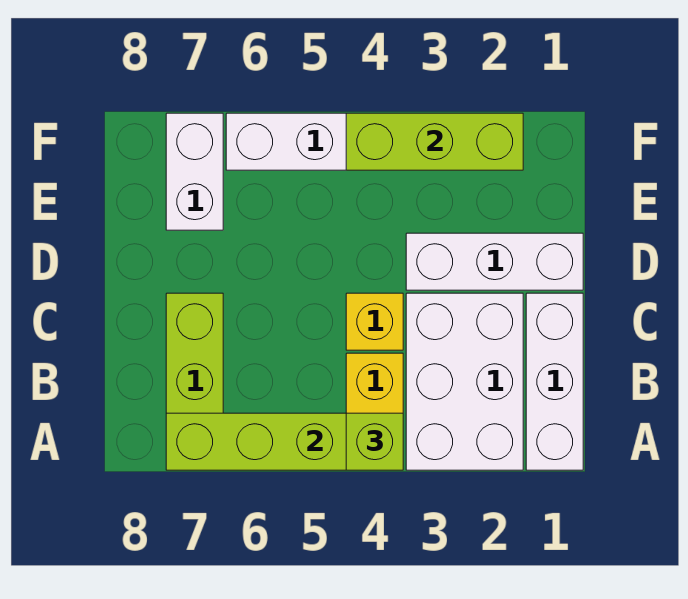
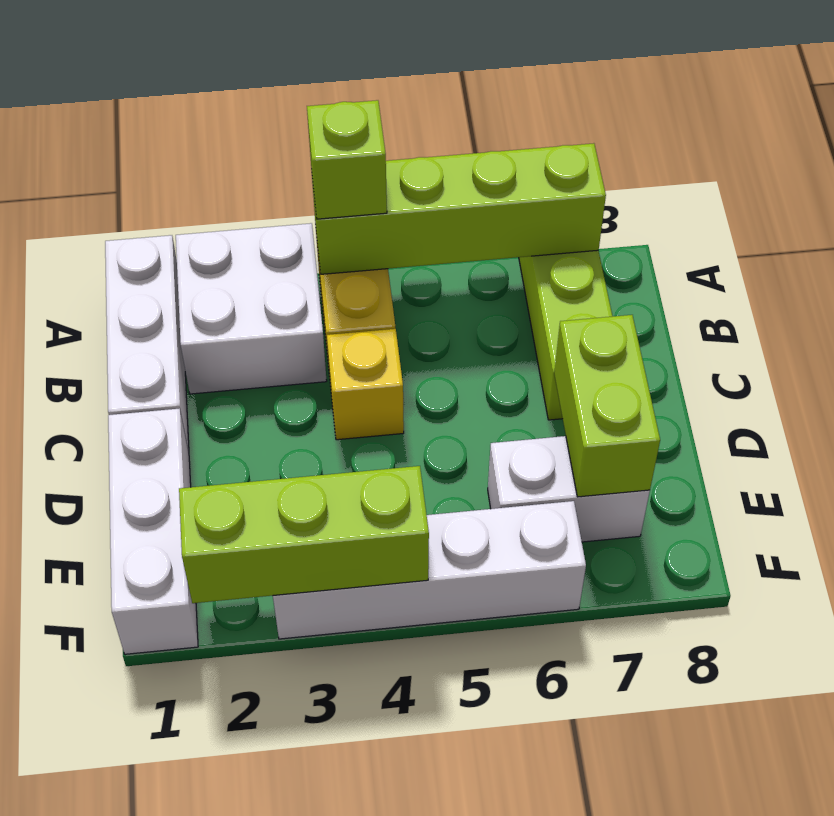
white brick A2:C3 level 1 -> white brick A2:B3 level 1
white brick D1:D3 level 1 -> white brick D1:F1 level 1
none -> lime brick D7:E7 level 2
white brick E7:F7 level 1 -> white brick E6:E7 level 1

